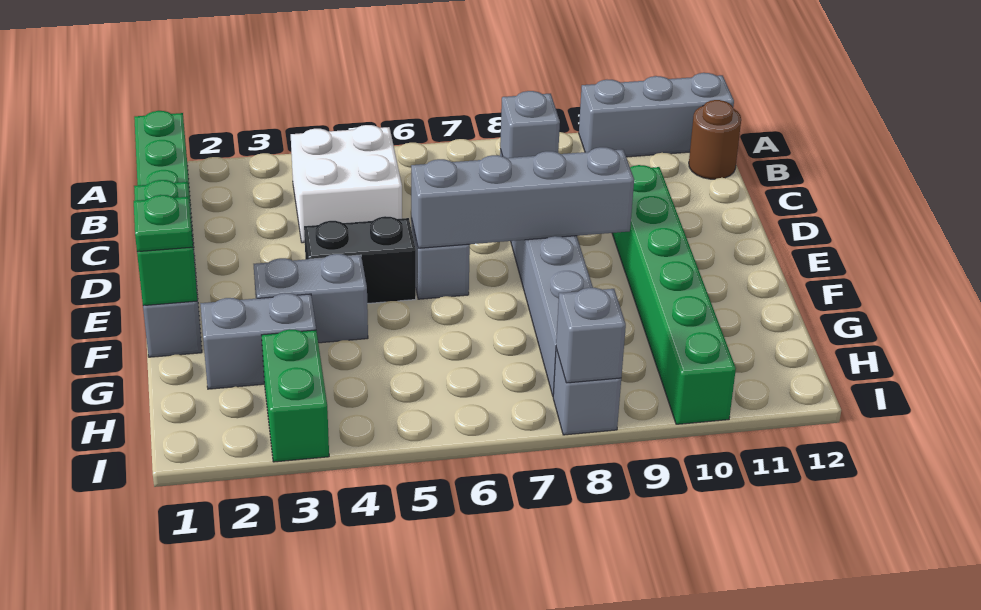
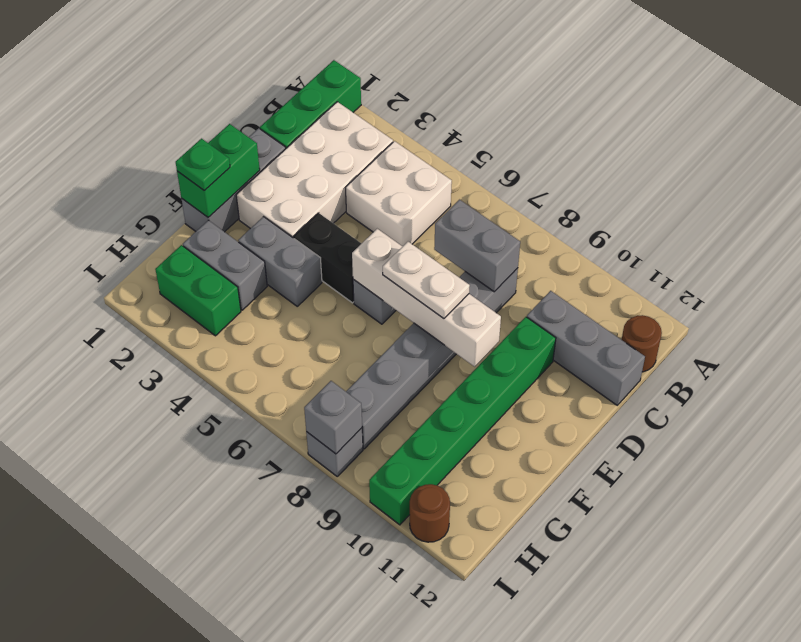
grey brick A10:A12 level 1 -> grey brick C10:C12 level 1
none -> white brick B2:E3 level 1
grey brick C8 level 2 -> grey brick C7:C8 level 2
grey brick E6:E9 level 2 -> white brick E6:E9 level 2
none -> white plate E7:E8 level 3
green brick H3:I3 level 1 -> green brick H2:H3 level 1
none -> brown round brick I11 level 1

